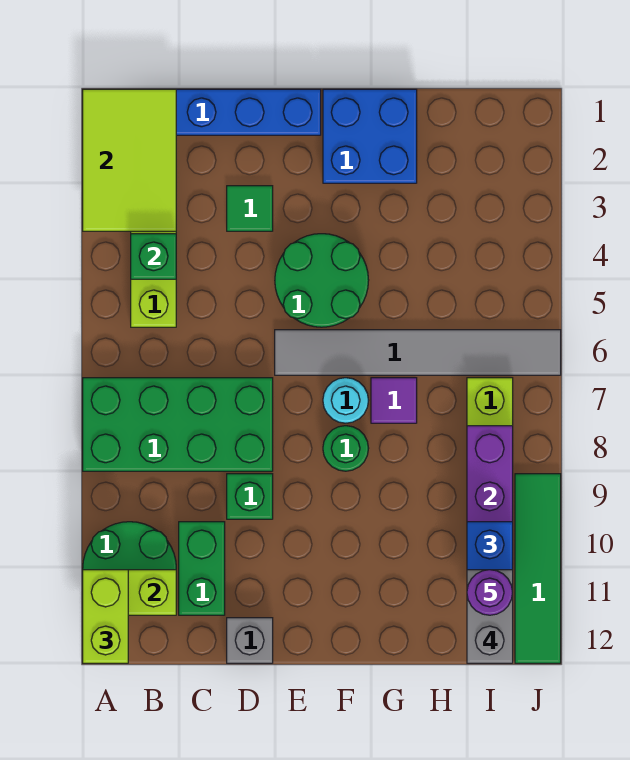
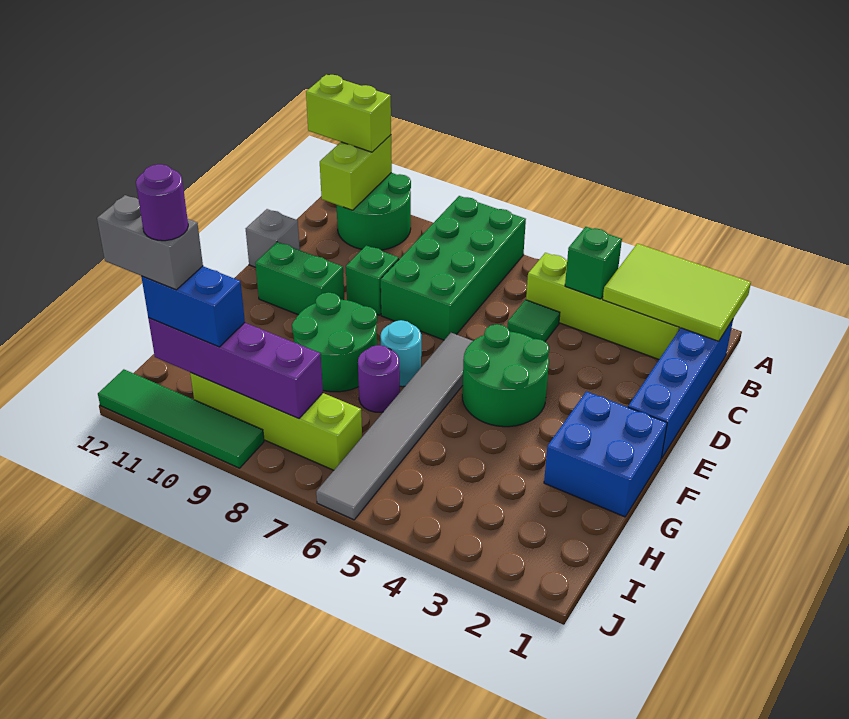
green brick C10:C11 level 1 -> green brick E10:E11 level 1
green tile D3 level 1 -> green tile C5 level 1
green round brick F8 level 1 -> green round brick F8:G9 level 1
purple tile G7 level 1 -> purple round brick G7 level 1

